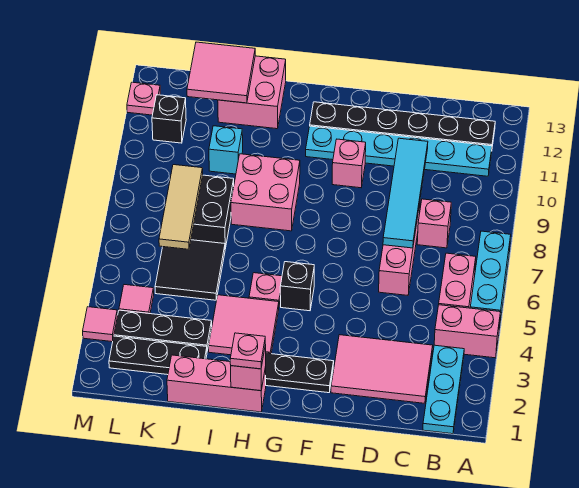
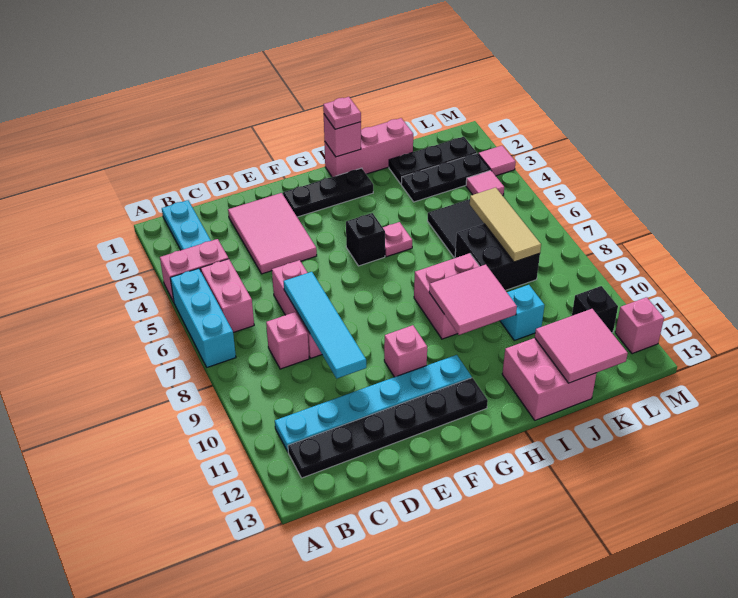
pink tile C2:E3 level 1 -> pink tile D2:E4 level 1
pink tile H3:I4 level 1 -> pink tile H9:I10 level 2
pink plate M12 level 1 -> pink brick M12 level 1

